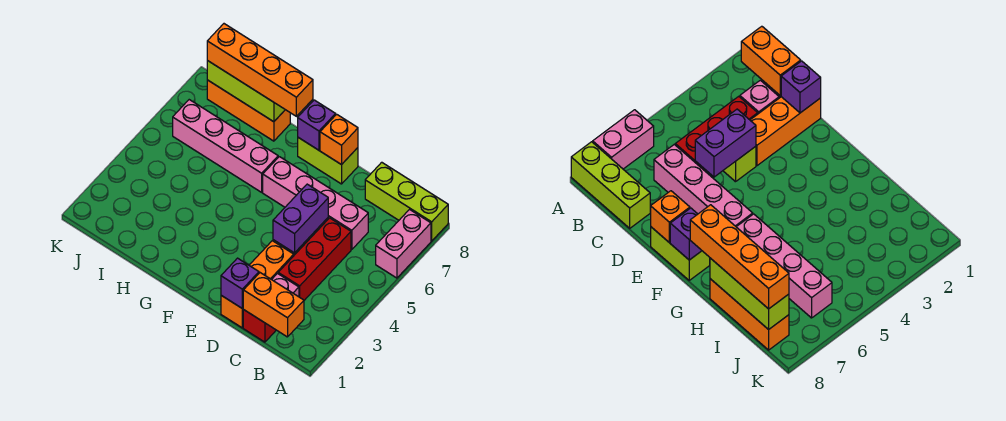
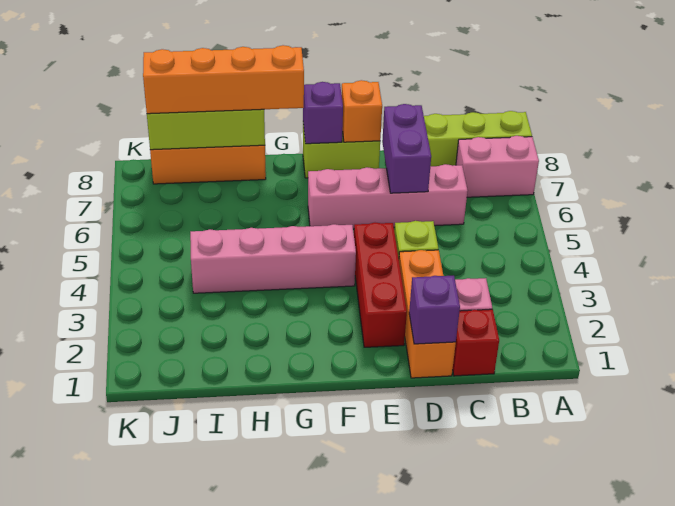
pink brick A6:A7 level 1 -> pink brick A7:B7 level 1
orange brick B1:C1 level 2 -> none
red brick C3:C5 level 1 -> red brick E2:E4 level 1
purple brick D4:D5 level 2 -> purple brick D6:D7 level 2
pink brick G6:J6 level 1 -> pink brick F4:I4 level 1

